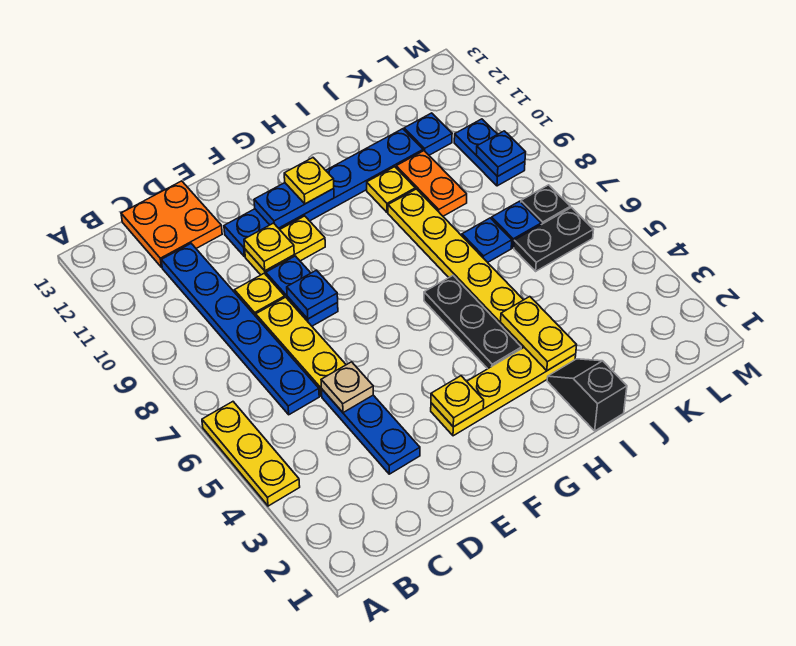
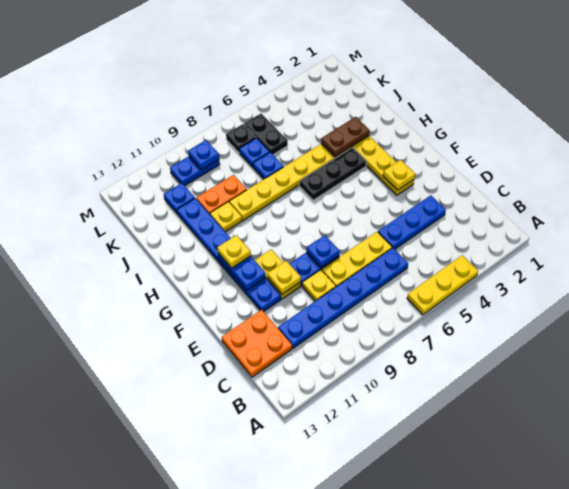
tan plate D5 level 2 -> none
black slope I1:I2 level 1 top 1 -> none
yellow plate I3:I4 level 2 -> brown plate I3:I4 level 2

